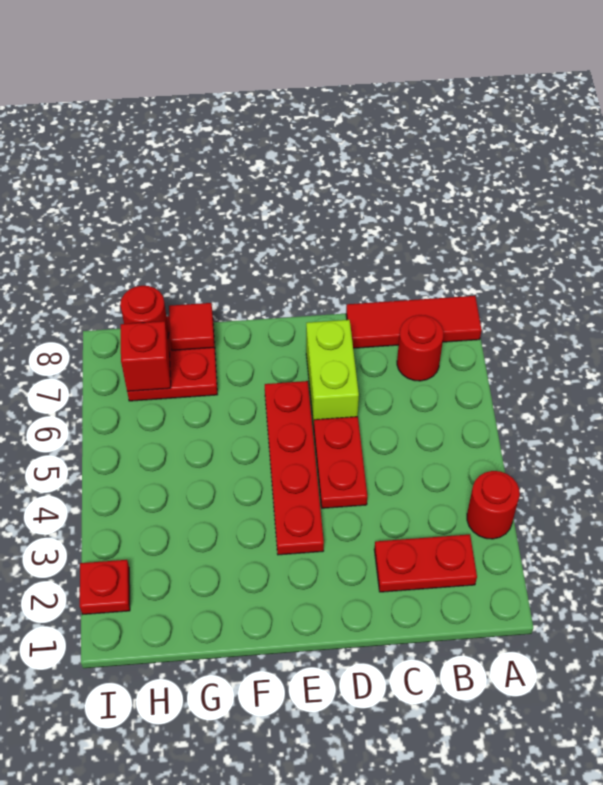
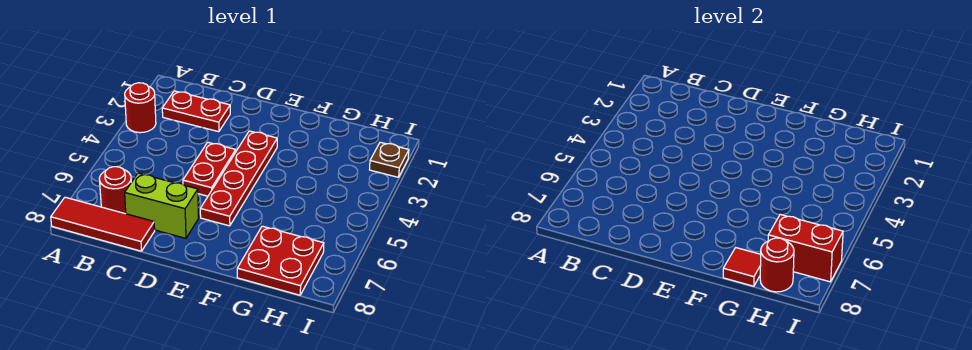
lime brick D6:D7 level 1 -> lime brick C7:D7 level 1
red brick H7 level 2 -> red brick H7:I7 level 2
red plate I2 level 1 -> brown plate I2 level 1

